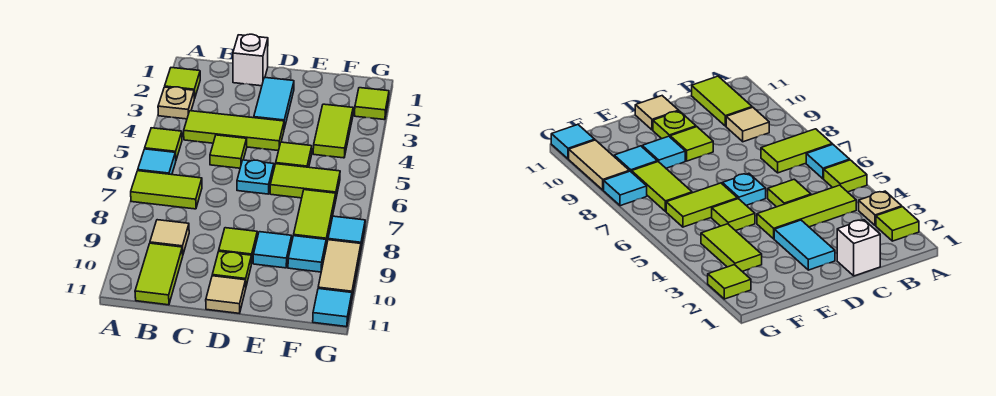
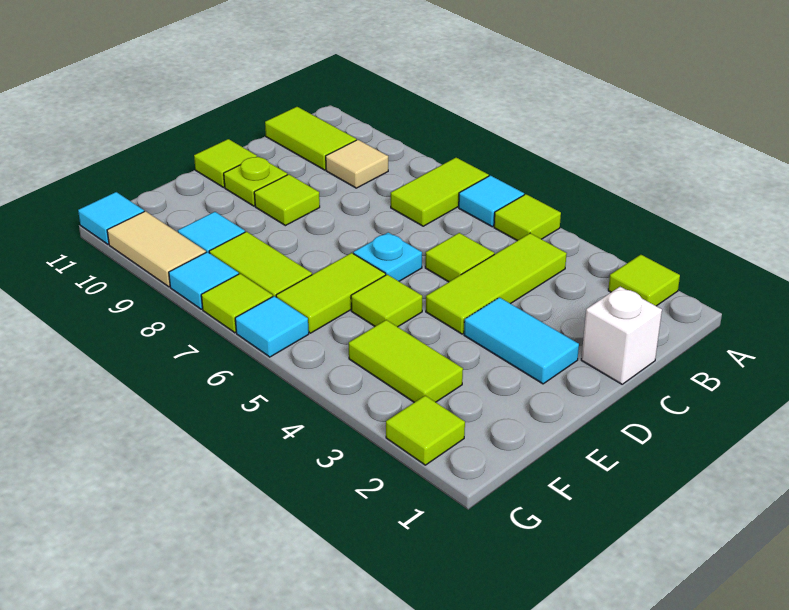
tan plate A3 level 1 -> none
tan tile D11 level 1 -> lime tile D11 level 1
cyan tile E9 level 1 -> cyan tile G6 level 1
none -> lime tile G7 level 1

